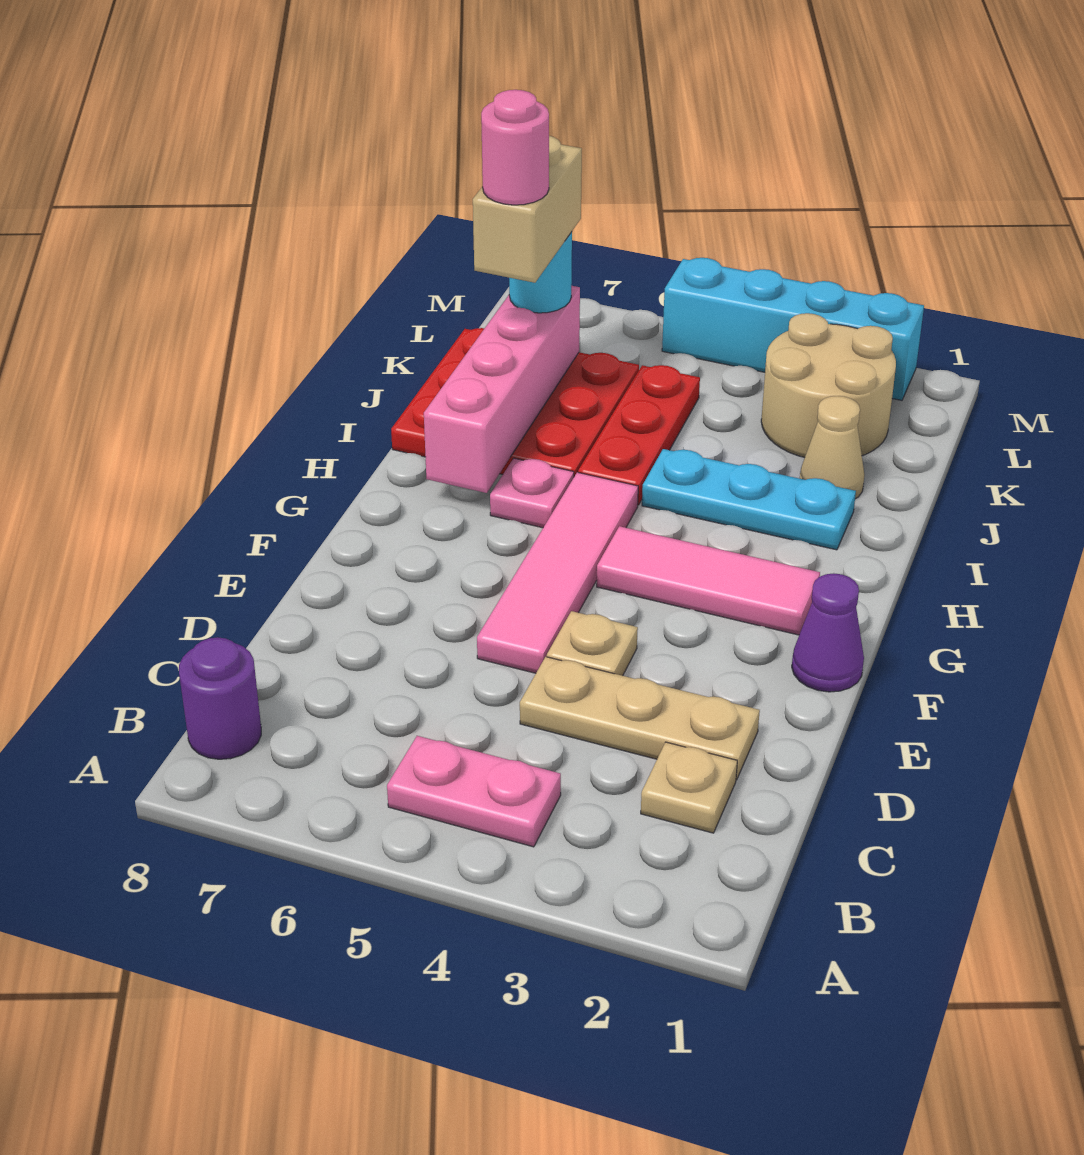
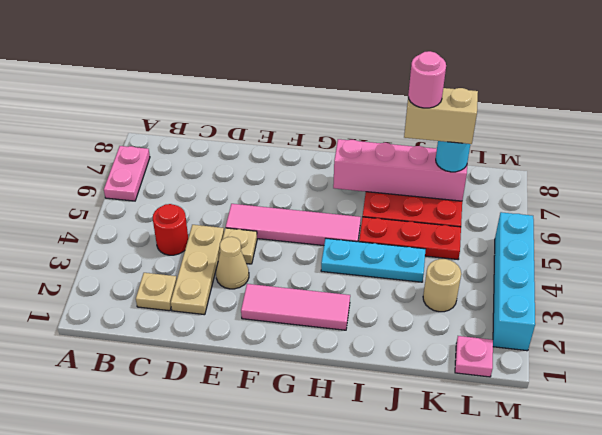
pink plate B4:B5 level 1 -> pink plate A6:A7 level 1
purple round brick B8 level 1 -> none
none -> red round brick C4 level 1
purple cone F1 level 1 -> none
pink tile G2:G4 level 1 -> pink tile F2:H2 level 1
pink plate H6 level 1 -> pink plate L1 level 1
cyan plate I2:I4 level 1 -> cyan plate H4:J4 level 1
tan cone J2 level 1 -> tan cone E3 level 1
tan round brick K2:L3 level 1 -> tan round brick K3 level 1

